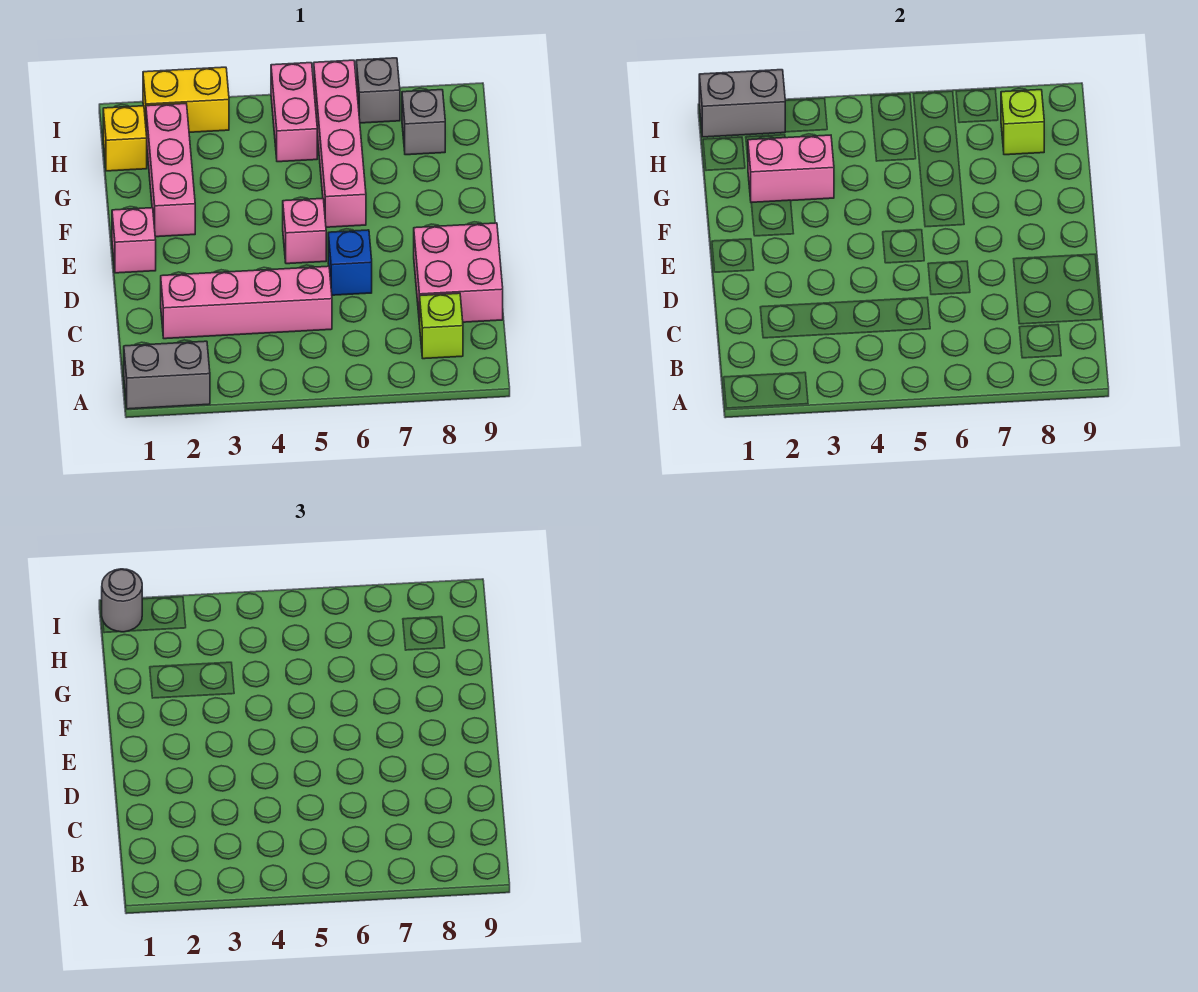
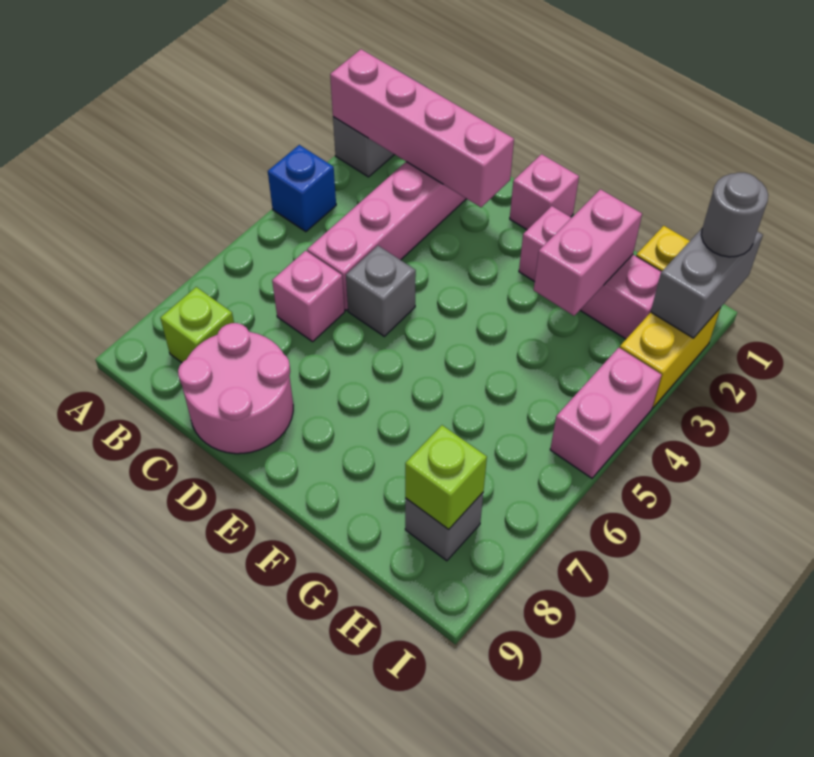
pink brick C8:D9 level 1 -> pink round brick C8:D9 level 1
blue brick D6 level 1 -> blue brick A4 level 1
pink brick E5 level 1 -> pink brick C6 level 1
pink brick F6:I6 level 1 -> pink brick A2:D2 level 2
pink brick H5:I5 level 1 -> pink brick I4:I5 level 1
grey brick I7 level 1 -> grey brick D5 level 1

